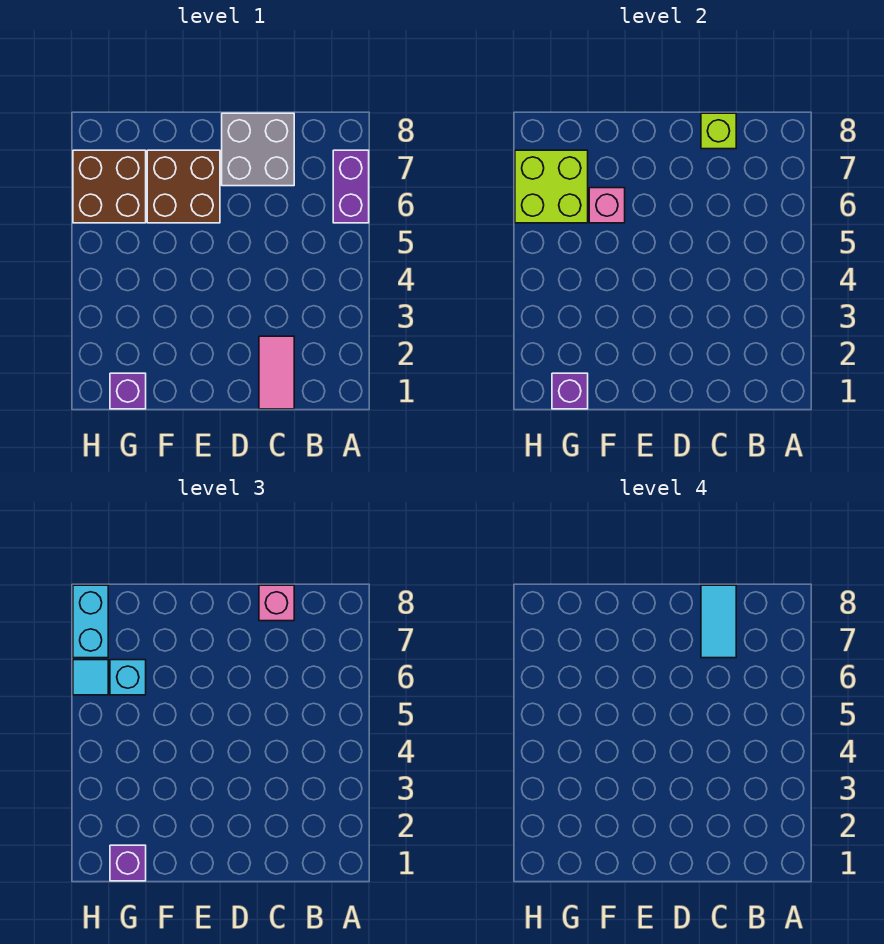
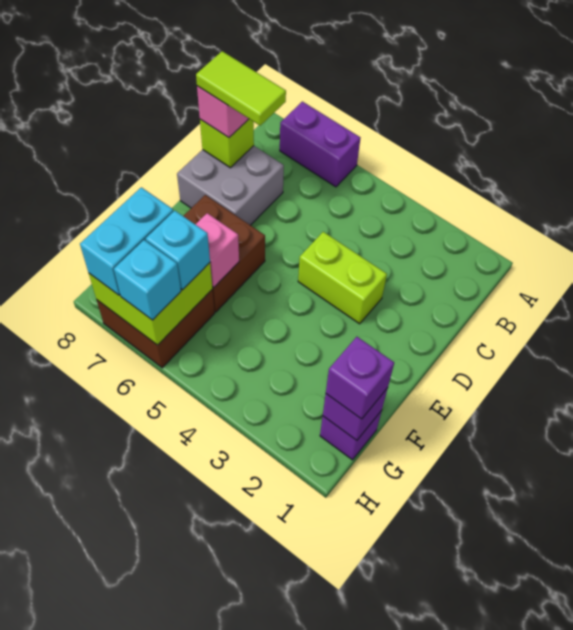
pink tile C1:C2 level 1 -> none
cyan tile C7:C8 level 4 -> lime tile C7:C8 level 4
none -> lime brick D3:D4 level 1
cyan tile H6 level 3 -> cyan brick H6 level 3
cyan brick H7:H8 level 3 -> cyan brick G7:H7 level 3

